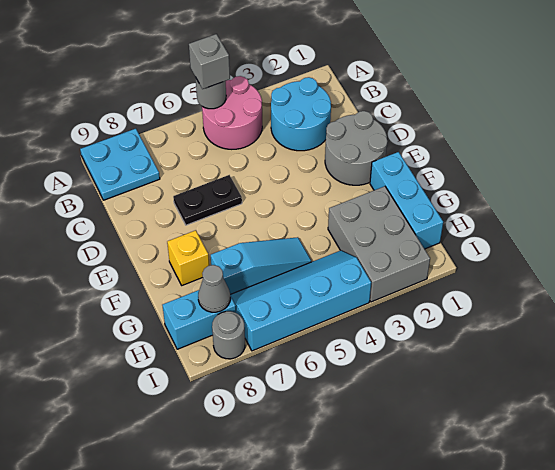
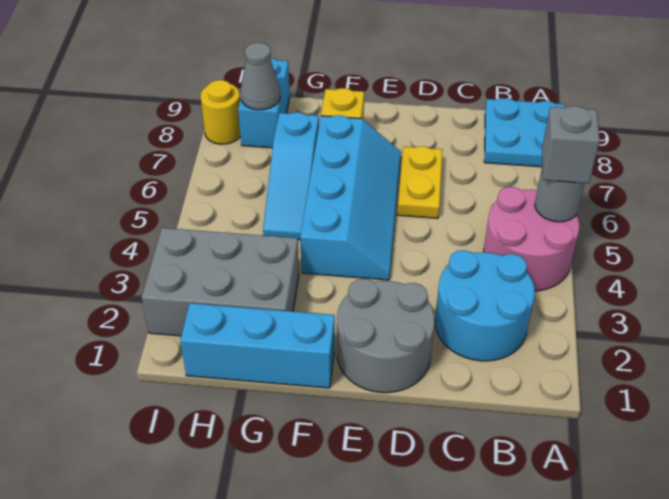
black plate D6:D7 level 1 -> yellow plate D6:D7 level 1
cyan slope H4:I7 level 1 top I -> cyan slope E4:F7 level 1 top F
grey round brick I8 level 1 -> yellow round brick I8 level 1

